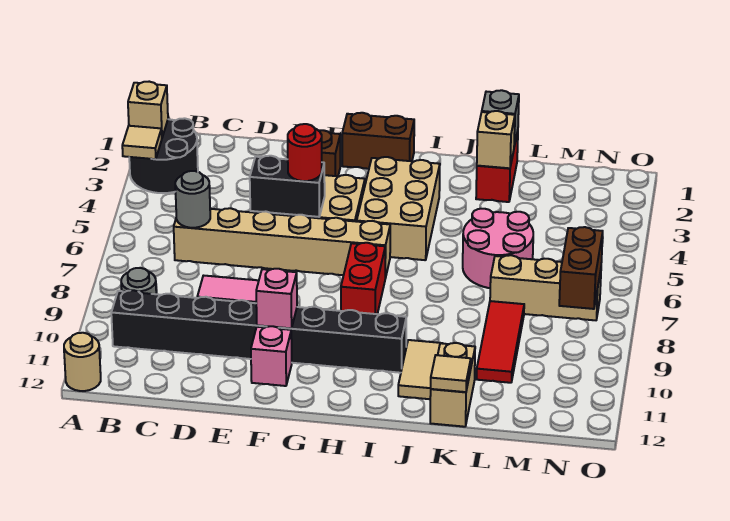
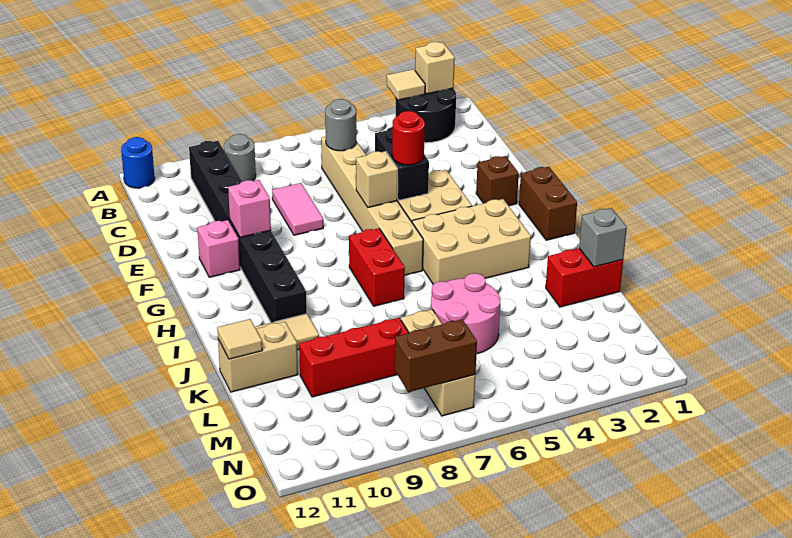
tan round brick A12 level 1 -> blue round brick A12 level 1
red brick H7:H8 level 1 -> red brick H7:I7 level 1
tan brick K2 level 2 -> tan brick F6 level 2
red tile L8:L10 level 1 -> red brick L8:L10 level 1

